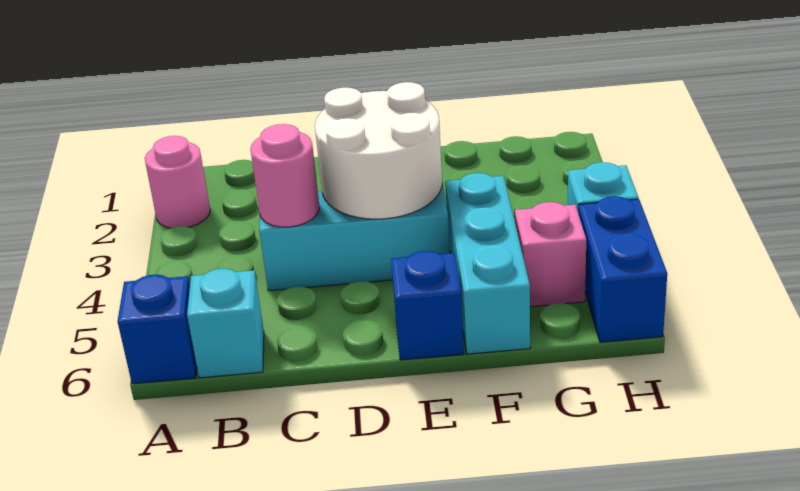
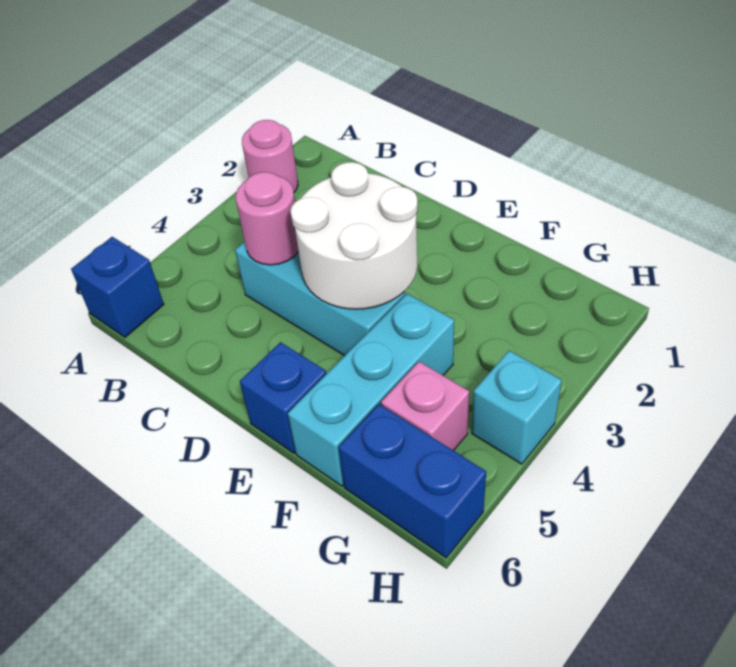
cyan brick B6 level 1 -> none
blue brick H5:H6 level 1 -> blue brick G6:H6 level 1

